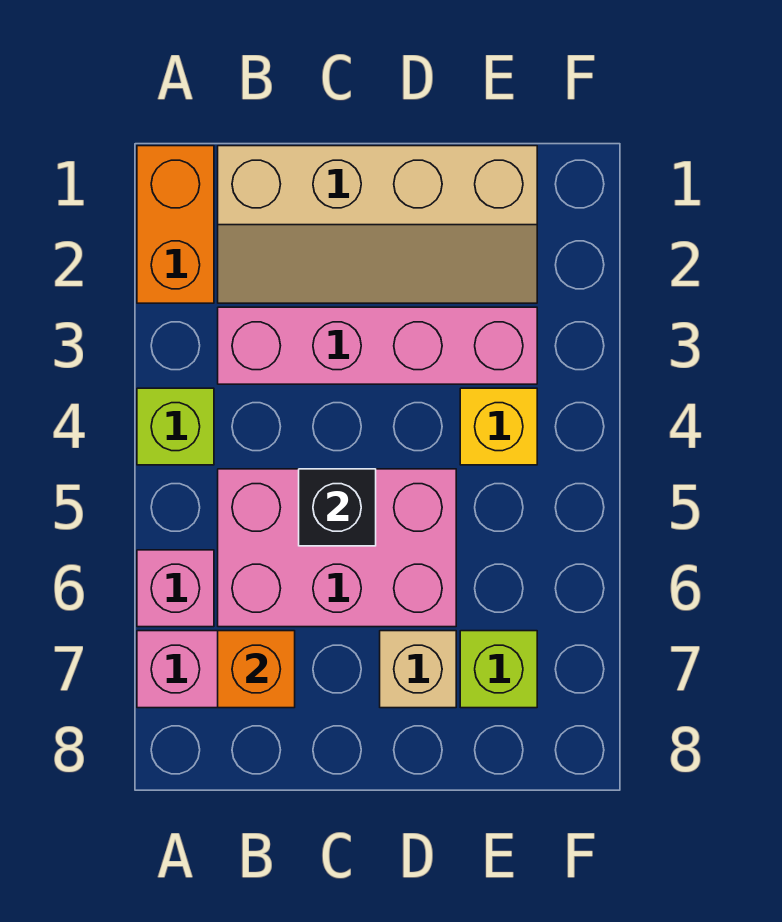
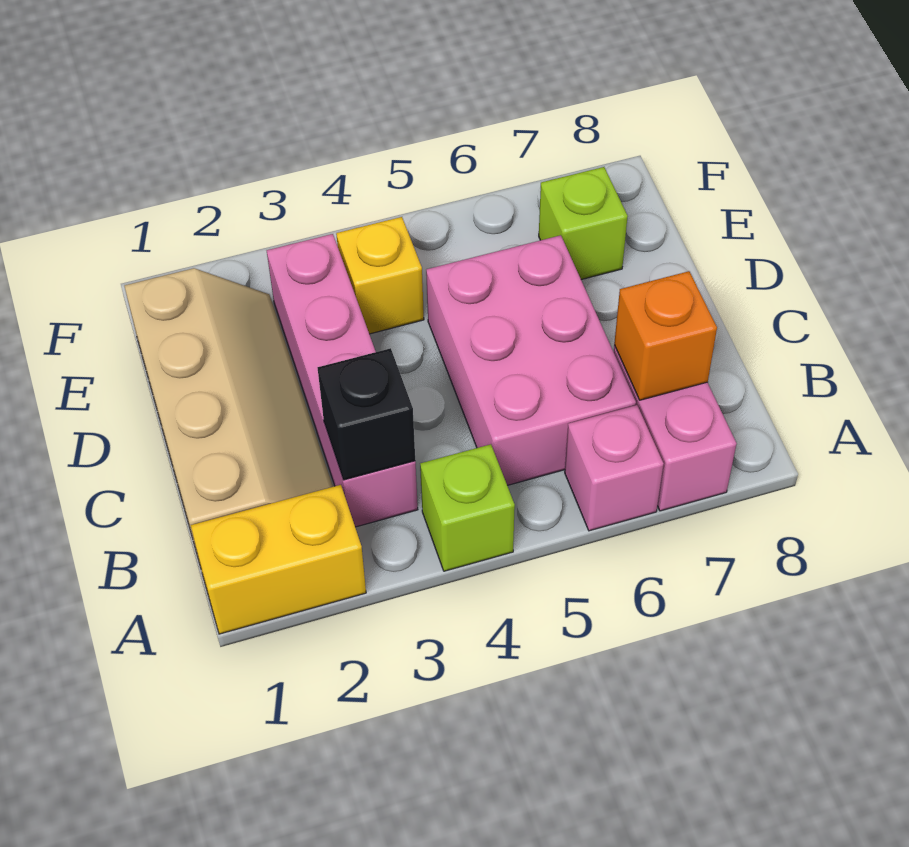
orange brick A1:A2 level 1 -> yellow brick A1:A2 level 1
black brick C5 level 2 -> black brick B3 level 2
tan brick D7 level 1 -> none

